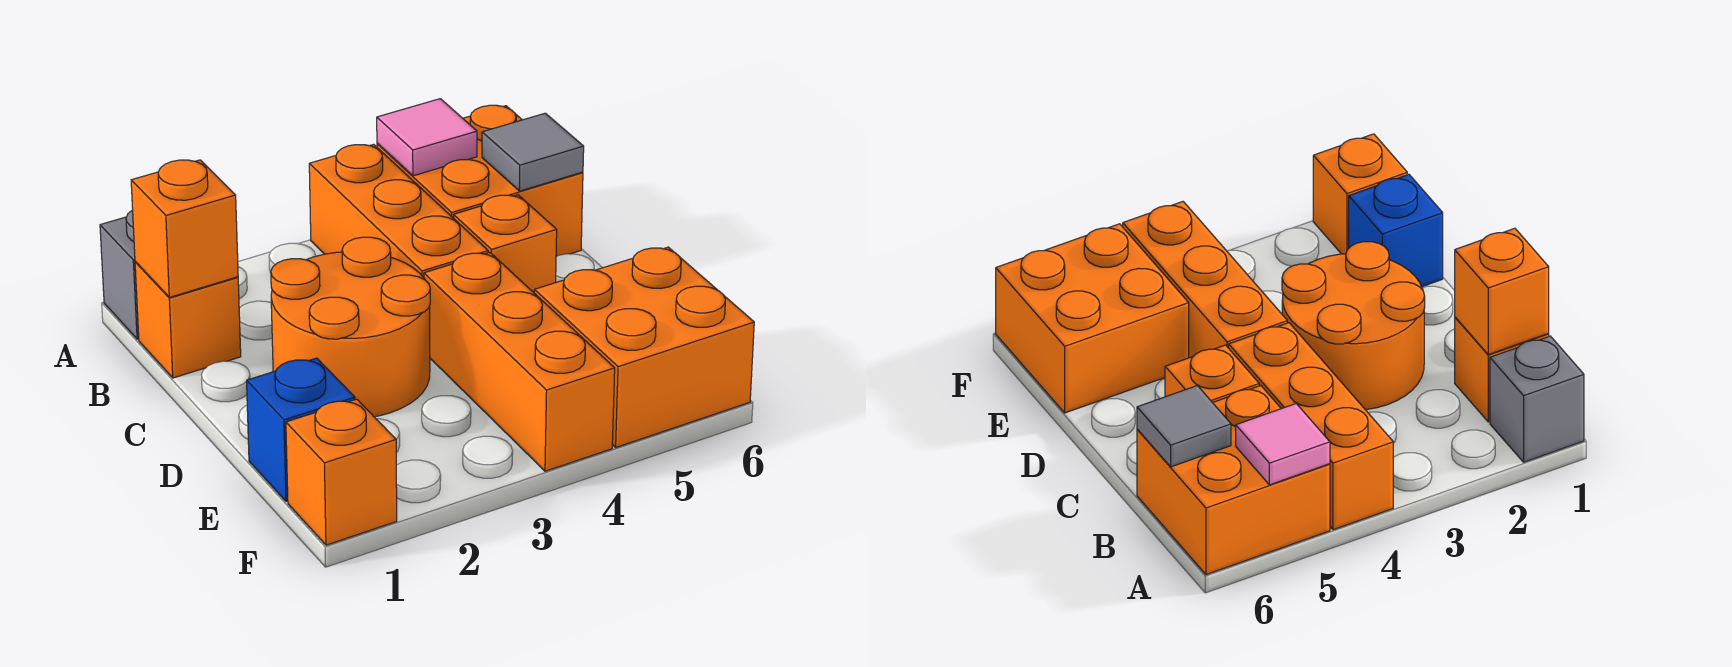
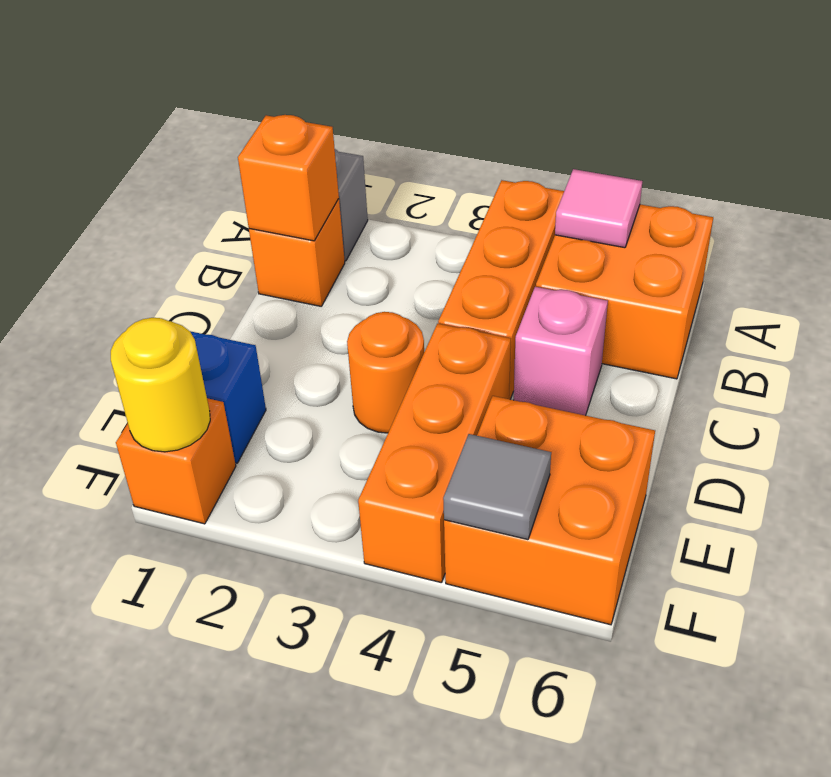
grey tile B6 level 2 -> grey tile F5 level 2
orange round brick C2:D3 level 1 -> orange round brick D3 level 1
orange brick C5 level 1 -> pink brick C5 level 1
none -> yellow round brick F1 level 2

